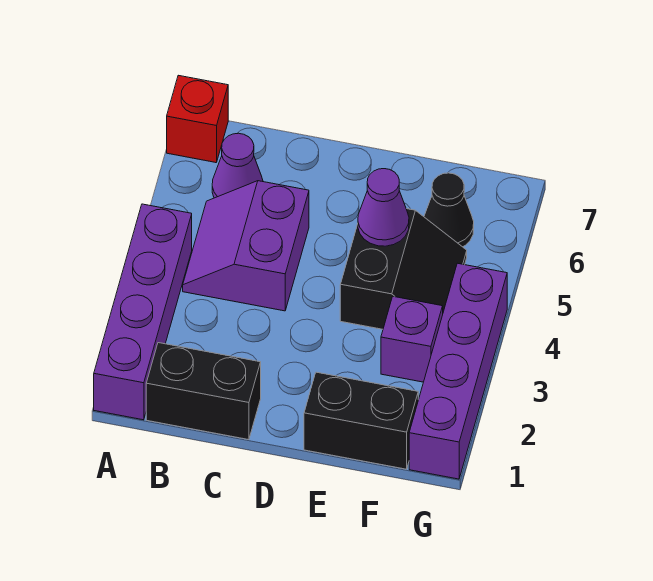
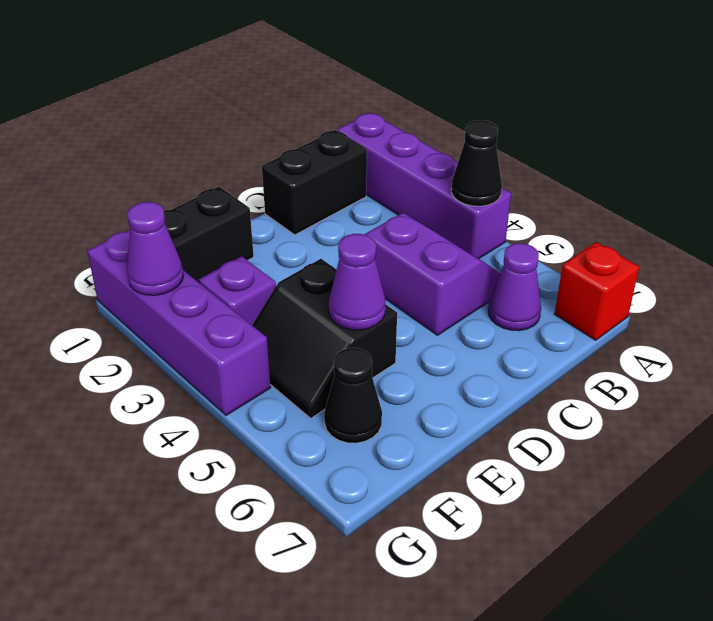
none -> black cone A4 level 2
none -> purple cone G2 level 2

